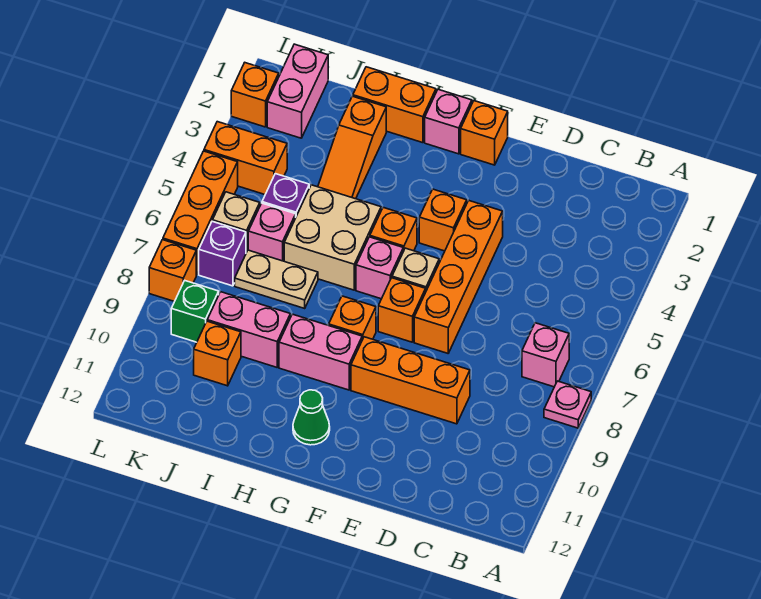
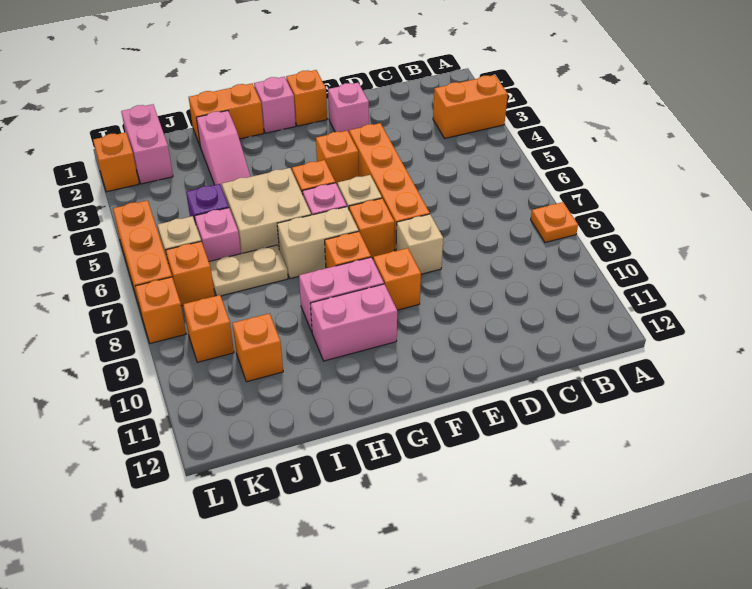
pink plate A8 level 1 -> orange plate A8 level 1
pink brick B7 level 1 -> pink brick E2 level 1
orange brick D9:F9 level 1 -> orange brick F9 level 1
none -> tan brick E8 level 1
none -> tan brick G7:H7 level 1
green cone G11 level 1 -> none
orange slope I2:I4 level 1 top 2 -> pink slope I2:I4 level 1 top 2
pink brick I9:J9 level 1 -> pink brick G10:H10 level 1
orange brick K4:L4 level 1 -> orange brick A3:B3 level 1
purple brick K7 level 1 -> orange brick K7 level 1
green brick K9 level 1 -> orange brick K9 level 1

